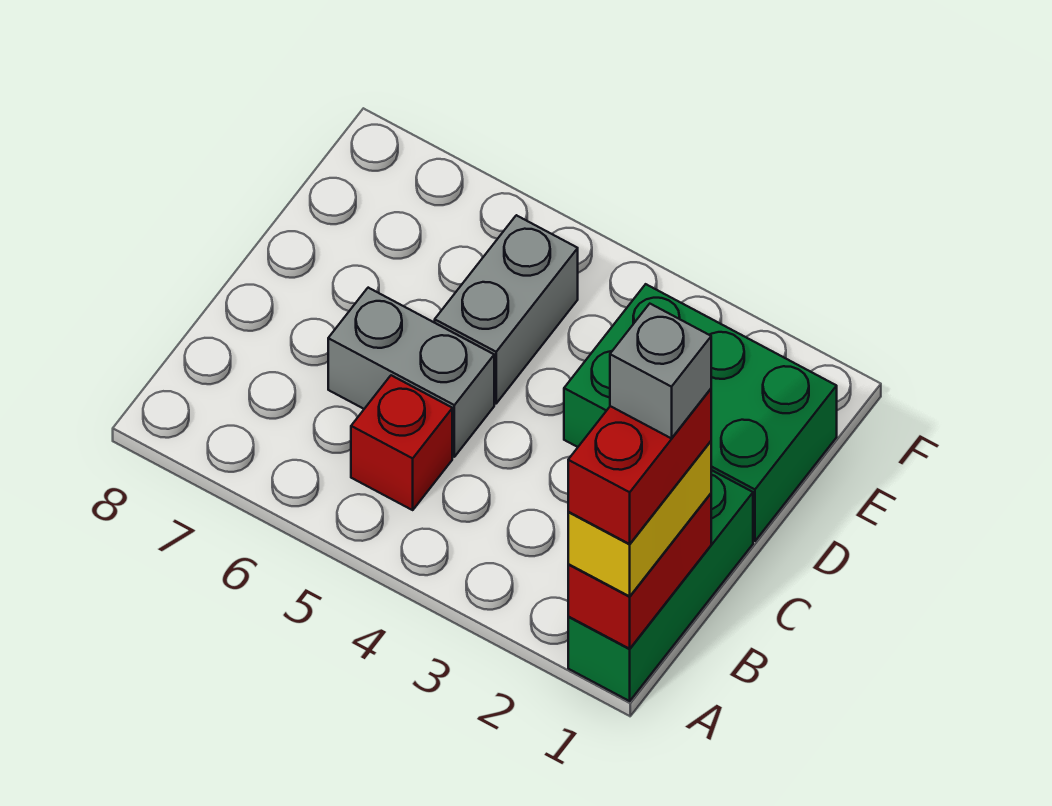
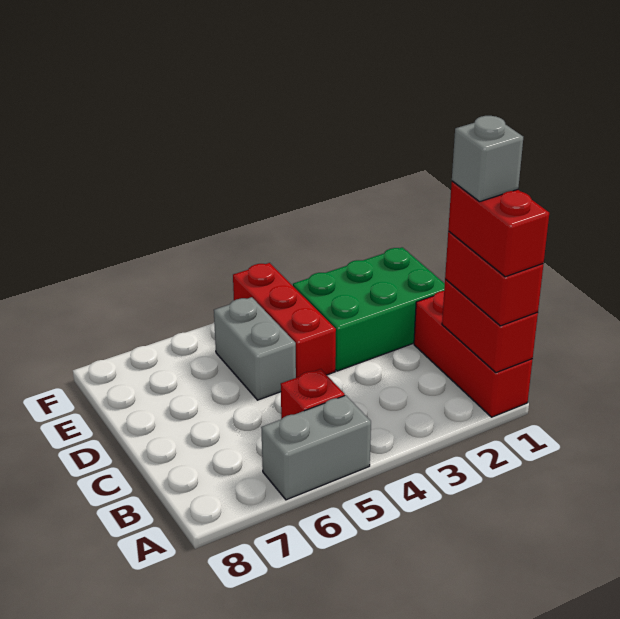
green brick A1:C1 level 1 -> red brick A1:C1 level 1
yellow brick A1:B1 level 3 -> red brick A1:B1 level 3
grey brick C5:C6 level 1 -> grey brick A5:A6 level 1
none -> red brick D4:F4 level 1

